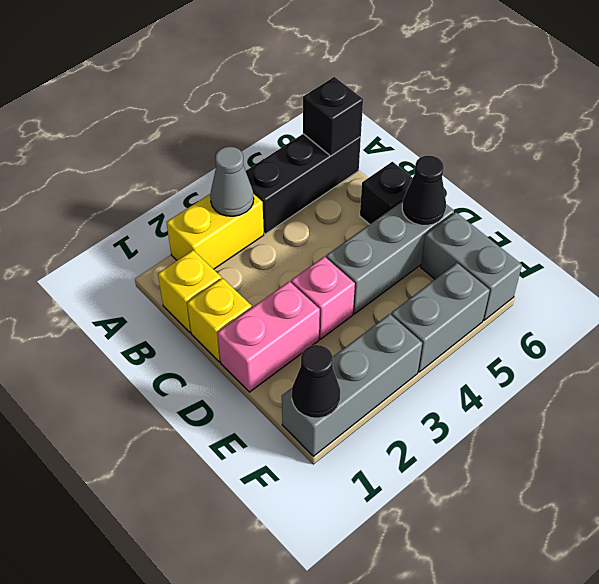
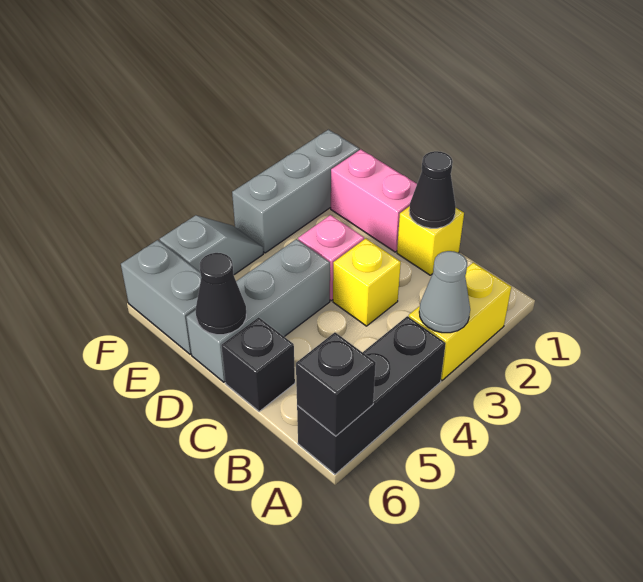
yellow brick B1 level 1 -> yellow brick C3 level 1
pink brick D1:D2 level 1 -> pink brick D1:E1 level 1
black cone F1 level 2 -> black cone C1 level 2
grey brick F4:F5 level 1 -> grey slope F4:F5 level 1 top 5

